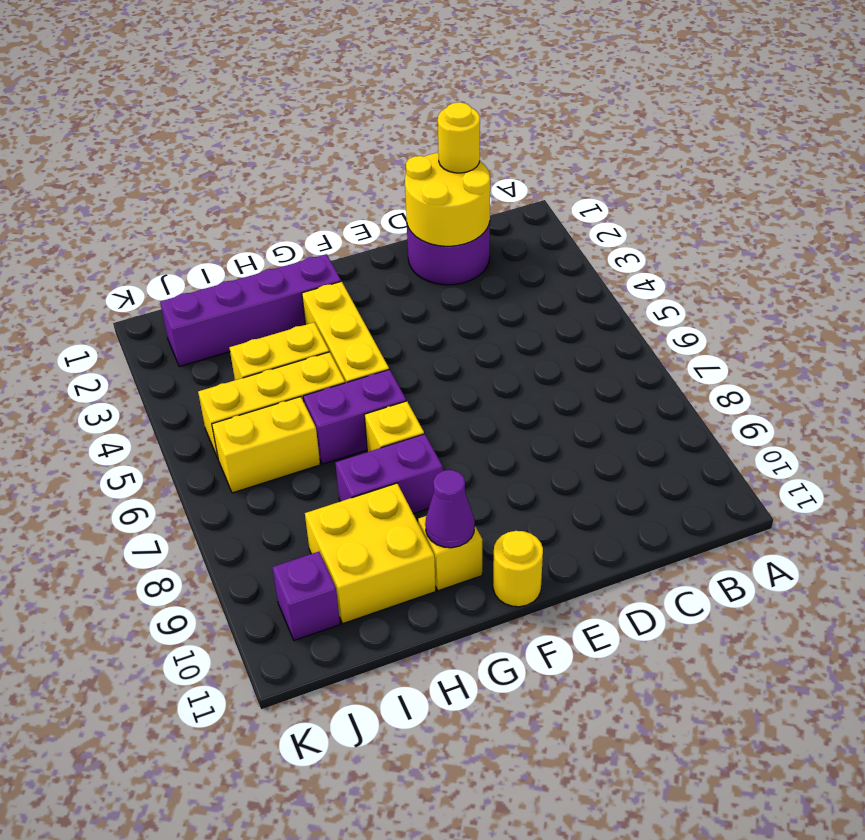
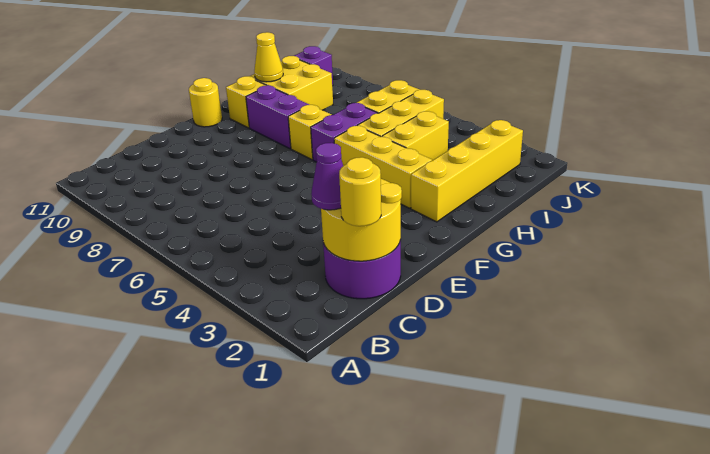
purple brick G2:J2 level 1 -> yellow brick G2:J2 level 1
purple brick G8:H8 level 1 -> purple brick G8:G9 level 1
purple cone G10 level 2 -> purple cone C2 level 3
none -> yellow cone H10 level 2

